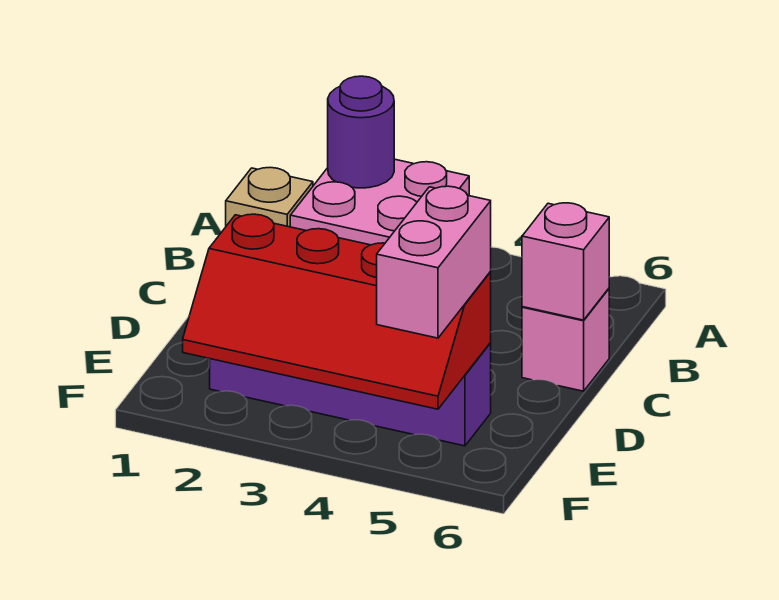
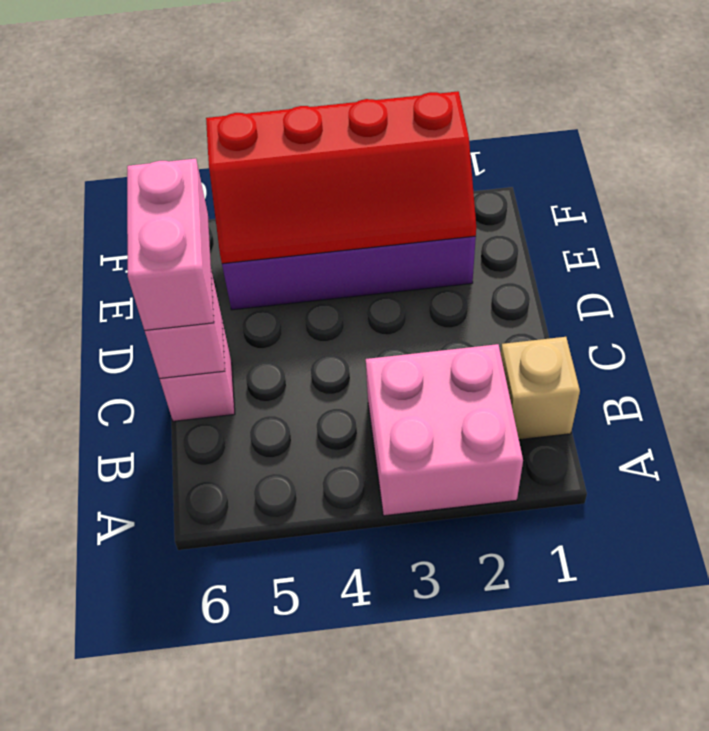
purple round brick A2 level 2 -> none
red slope E2:F5 level 2 top E -> red slope E2:F5 level 2 top F
pink brick E5:F5 level 3 -> pink brick C6:D6 level 3

